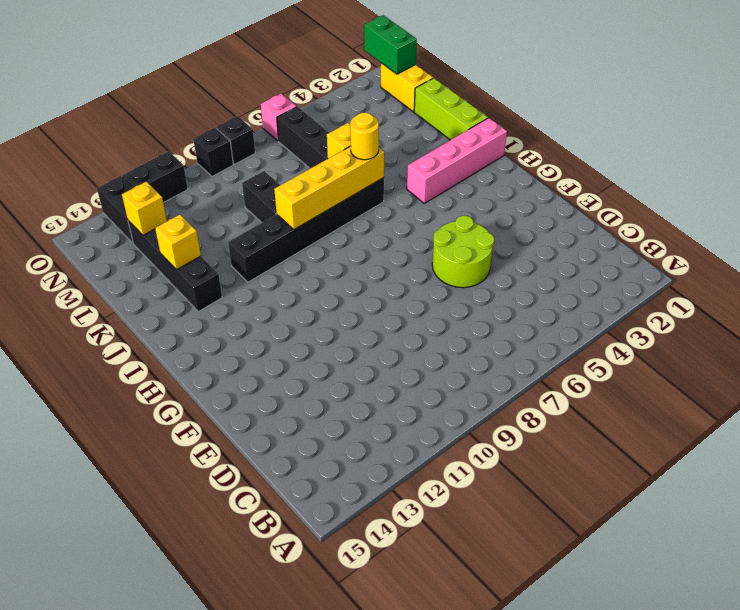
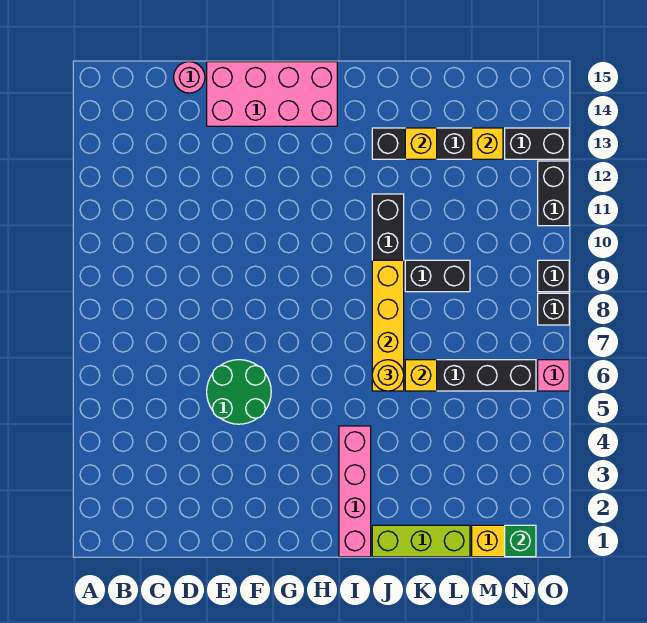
none -> pink round brick D15 level 1
lime round brick E5:F6 level 1 -> green round brick E5:F6 level 1
none -> pink brick E14:H15 level 1
green brick N1:O1 level 2 -> green brick N1 level 2

